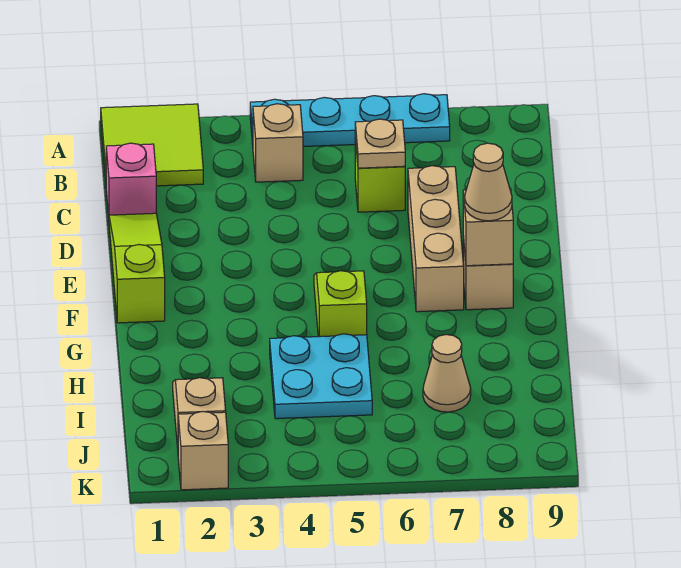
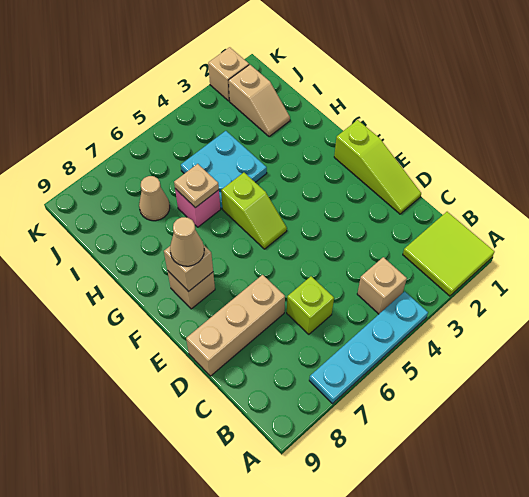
pink brick C1 level 1 -> pink brick H6 level 1
tan plate C6 level 2 -> tan plate H6 level 2
tan brick D7:F7 level 1 -> tan brick D7:D9 level 1

